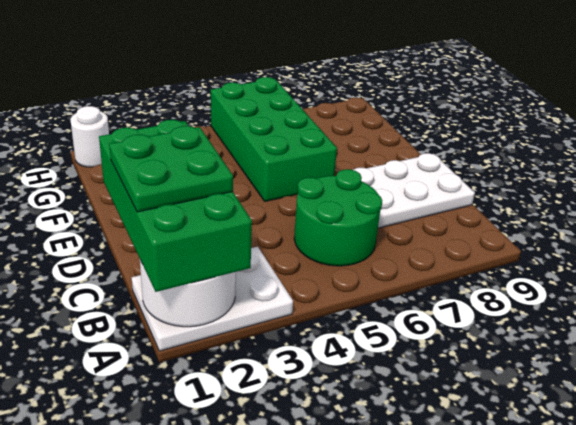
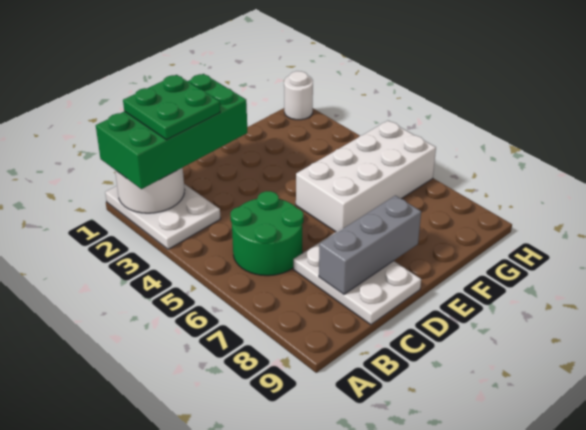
none -> grey brick C8:E8 level 2
green brick E5:H6 level 1 -> white brick E5:H6 level 1

